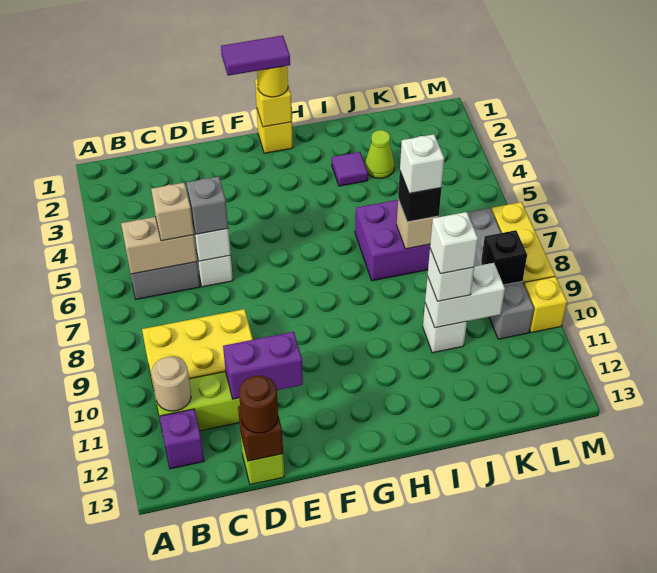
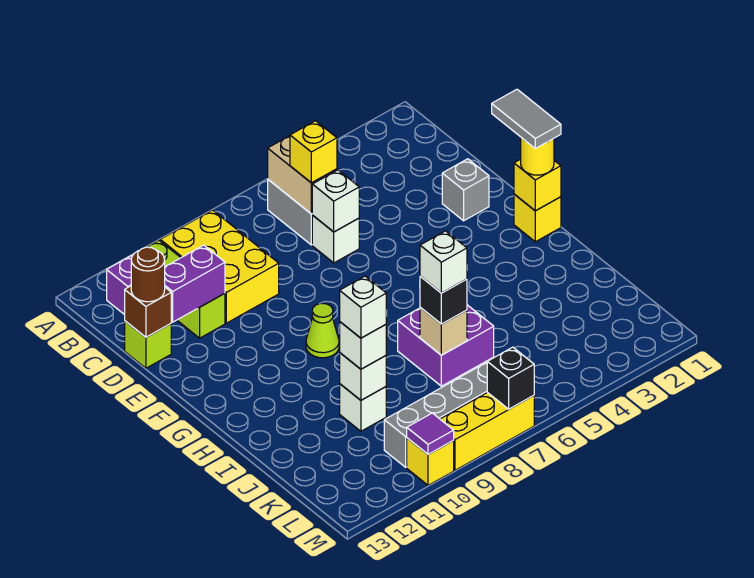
tan round brick B11 level 2 -> none
tan brick C6 level 3 -> yellow brick C6 level 3
grey brick D6 level 3 -> grey brick E2 level 1
purple brick D11:E11 level 2 -> purple brick D11:D12 level 2
purple tile F1:G1 level 4 -> grey tile F1:G1 level 4
purple tile I3 level 1 -> purple tile M10 level 2
lime cone J3 level 1 -> lime cone G9 level 1
white brick J10:K10 level 2 -> white brick J10 level 2
black brick L9 level 2 -> black brick M7 level 2

